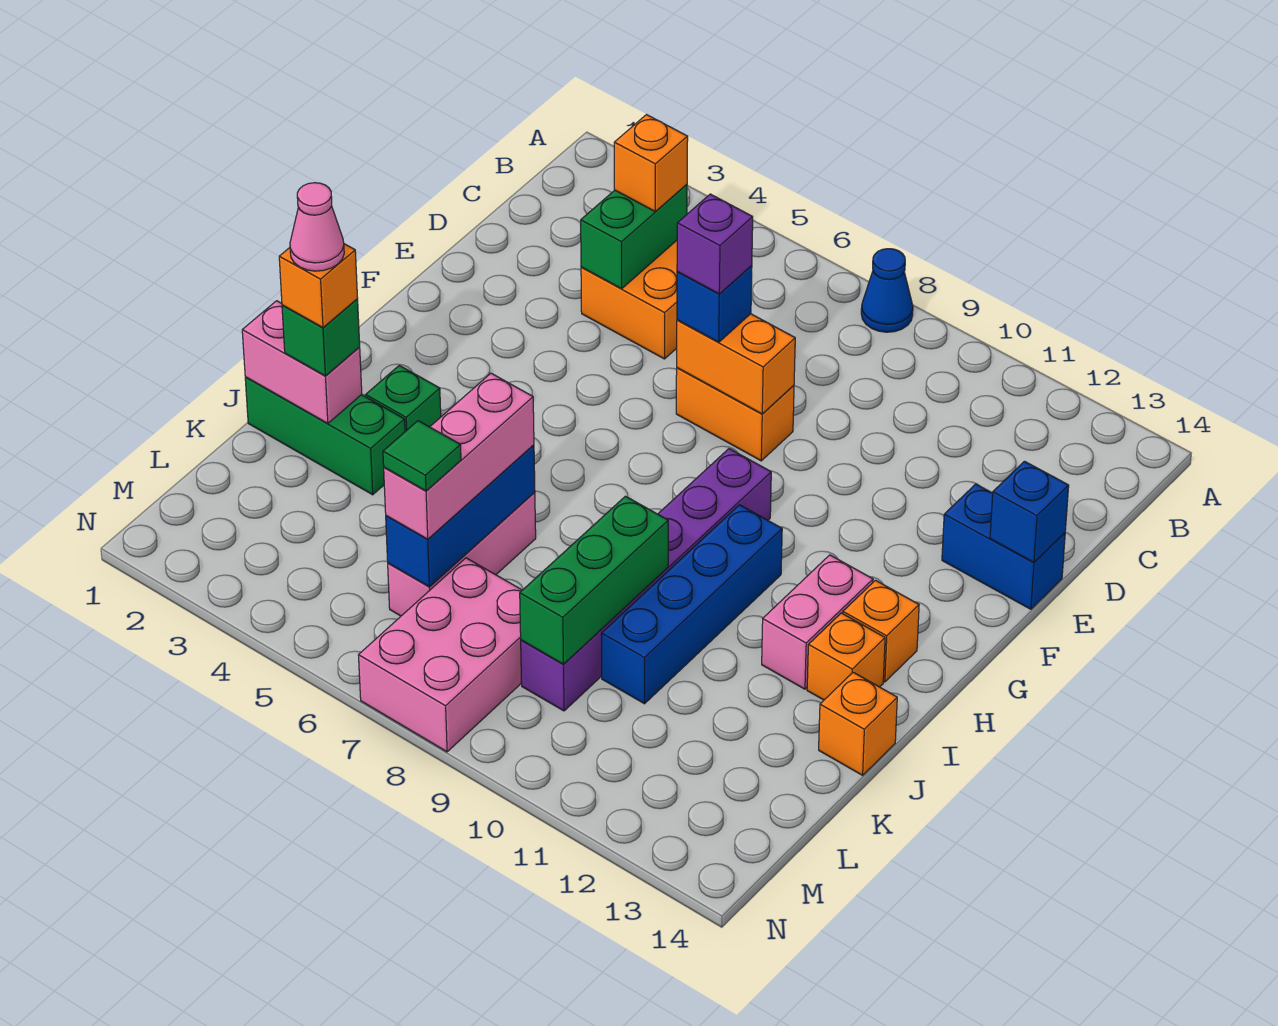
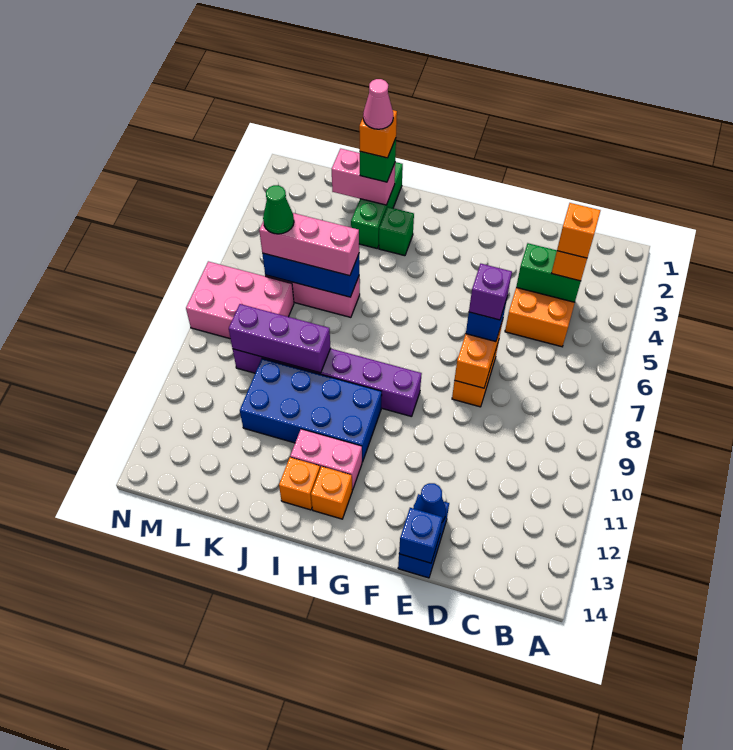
blue cone A8 level 1 -> blue cone E13 level 2
blue brick H10:K10 level 1 -> blue brick H10:K11 level 1
pink brick J1:J2 level 2 -> pink brick J2:K2 level 2
green brick J9:L9 level 2 -> purple brick J9:L9 level 2
orange brick J14 level 1 -> orange brick C4 level 4
green tile L6 level 4 -> green cone L6 level 4

